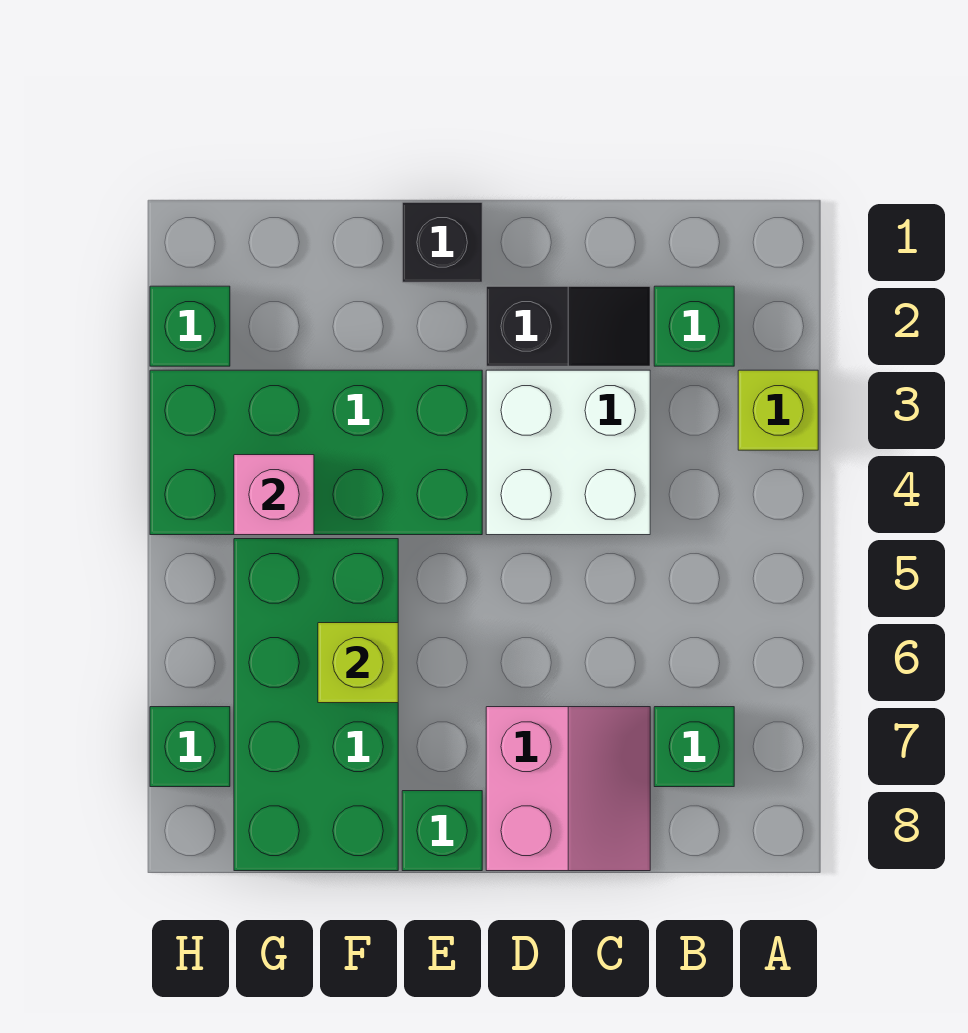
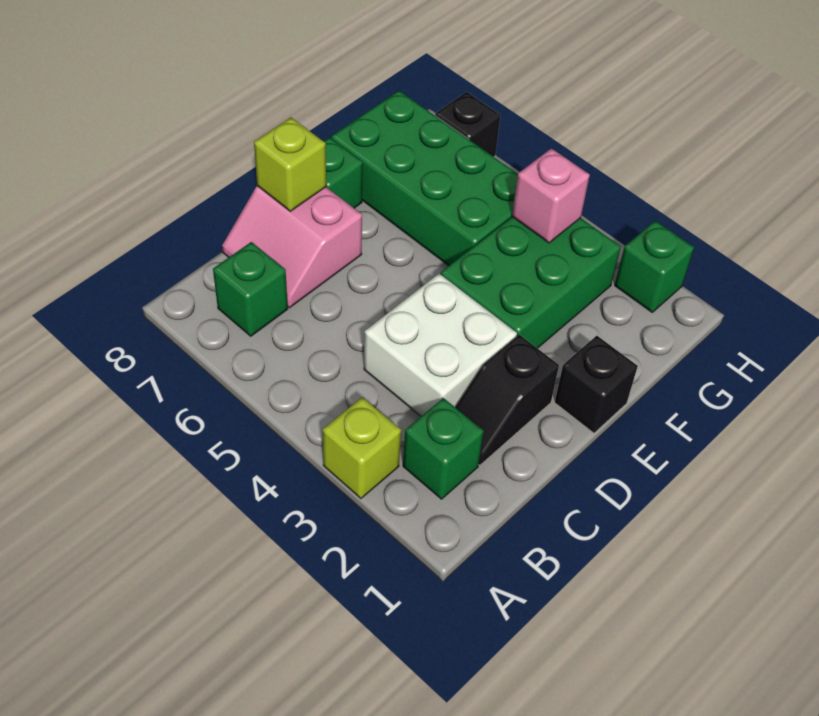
green brick E3:H4 level 1 -> green brick E3:G4 level 1
lime brick F6 level 2 -> lime brick D8 level 2
green brick H7 level 1 -> black brick H7 level 1

